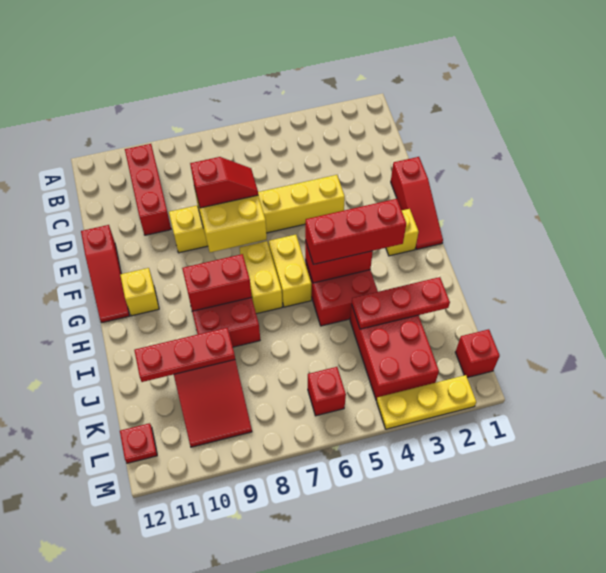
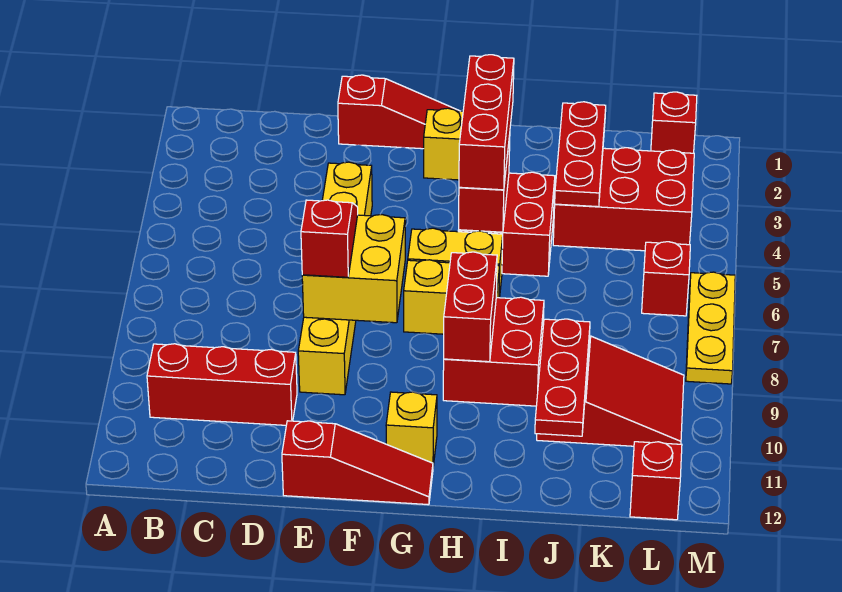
red plate L12 level 1 -> red brick L12 level 1
yellow plate M2:M4 level 1 -> yellow plate M6:M8 level 1

